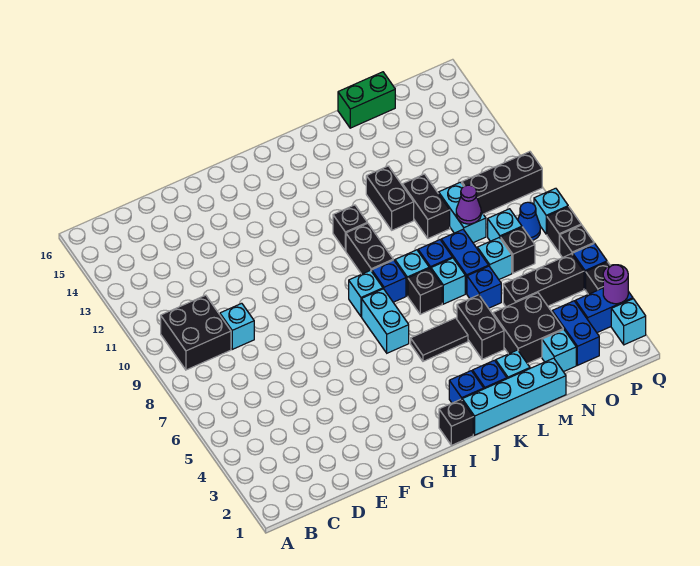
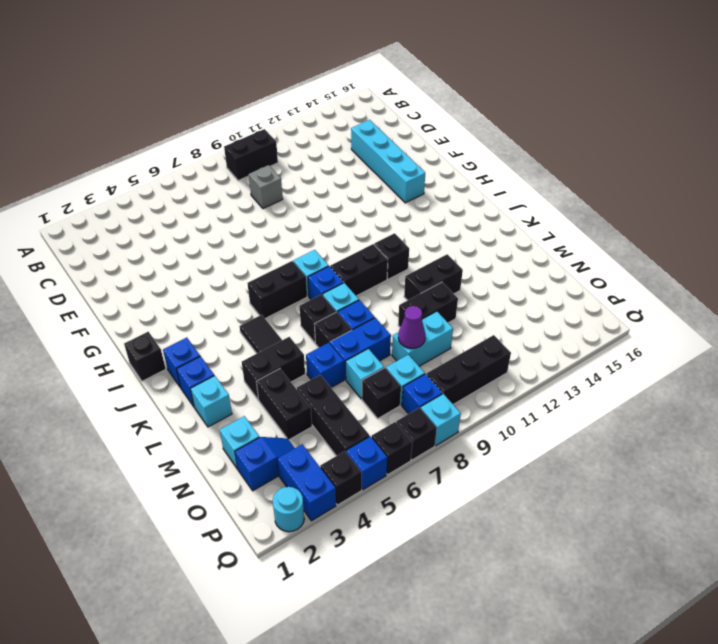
black brick B9:C10 level 1 -> black brick B9:B10 level 1
cyan brick D9 level 1 -> grey brick D9 level 1
cyan brick I6:I7 level 1 -> black brick I6:I7 level 1
cyan brick J1:M1 level 1 -> cyan brick D14:G14 level 1
cyan brick L7 level 1 -> black brick L7 level 1
black brick M3:N4 level 1 -> black brick M4:N4 level 1
green brick M16:N16 level 1 -> none
blue brick O2:O3 level 1 -> blue slope O2:O3 level 1 top 2
black brick O10:Q10 level 1 -> black brick P9:P11 level 1
blue cone P8 level 1 -> blue brick P8 level 1
cyan brick Q2 level 1 -> cyan round brick Q2 level 1
purple round brick Q3 level 2 -> none

